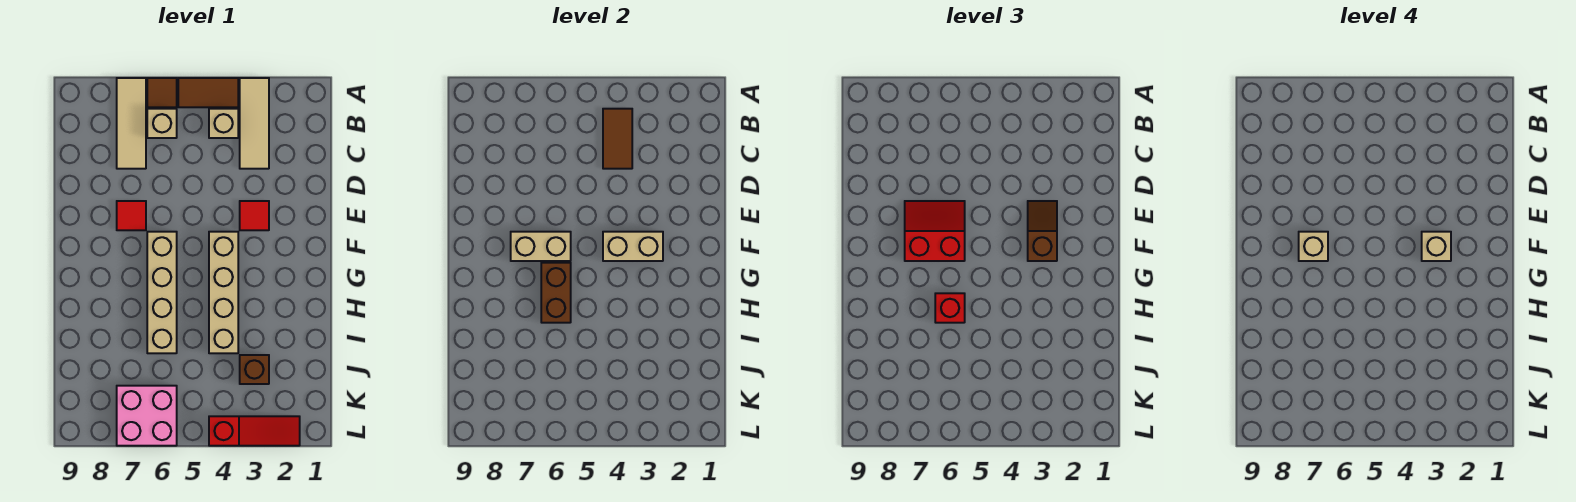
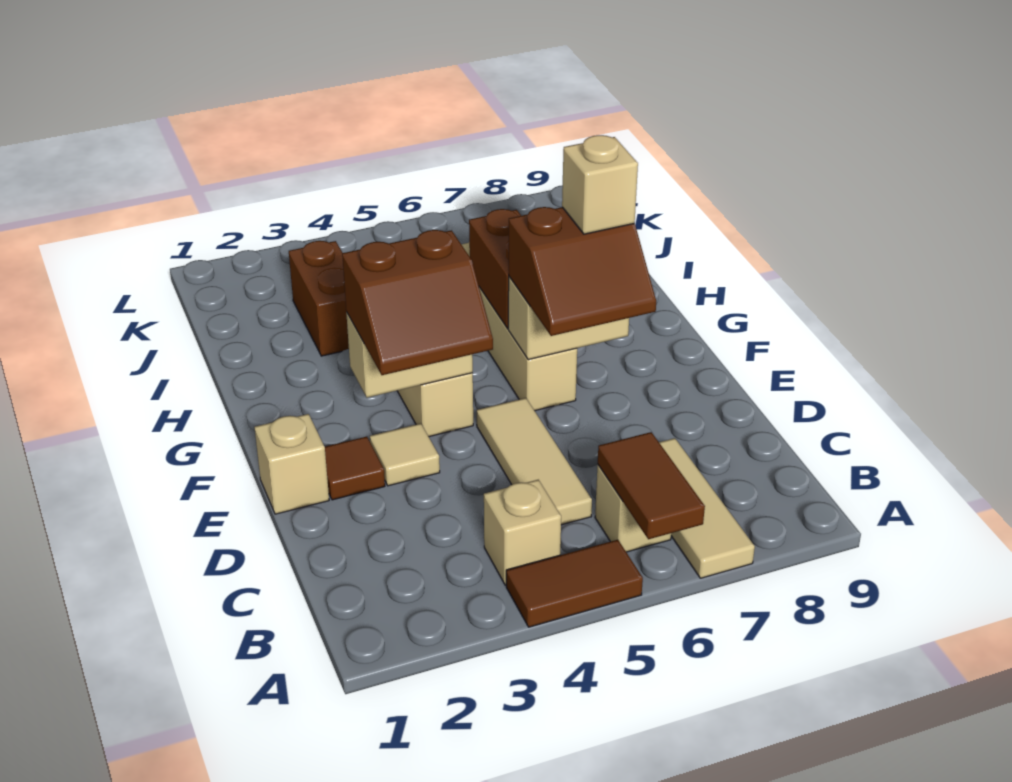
tan tile A3:C3 level 1 -> tan tile C5:E5 level 1
brown tile A6 level 1 -> brown tile E2 level 1
brown tile B4:C4 level 2 -> brown tile A6:B6 level 2
red tile E3 level 1 -> tan tile E3 level 1
brown slope E3:F3 level 3 top F -> brown slope E3:F4 level 3 top F
red slope E6:F7 level 3 top F -> brown slope E6:F7 level 3 top F
red tile E7 level 1 -> none
tan brick F3 level 4 -> tan brick E1 level 1
red brick H6 level 3 -> none
brown brick J3 level 1 -> brown brick I3:J3 level 1
pink brick K6:L7 level 1 -> none
red slope L2:L4 level 1 top 4 -> none

